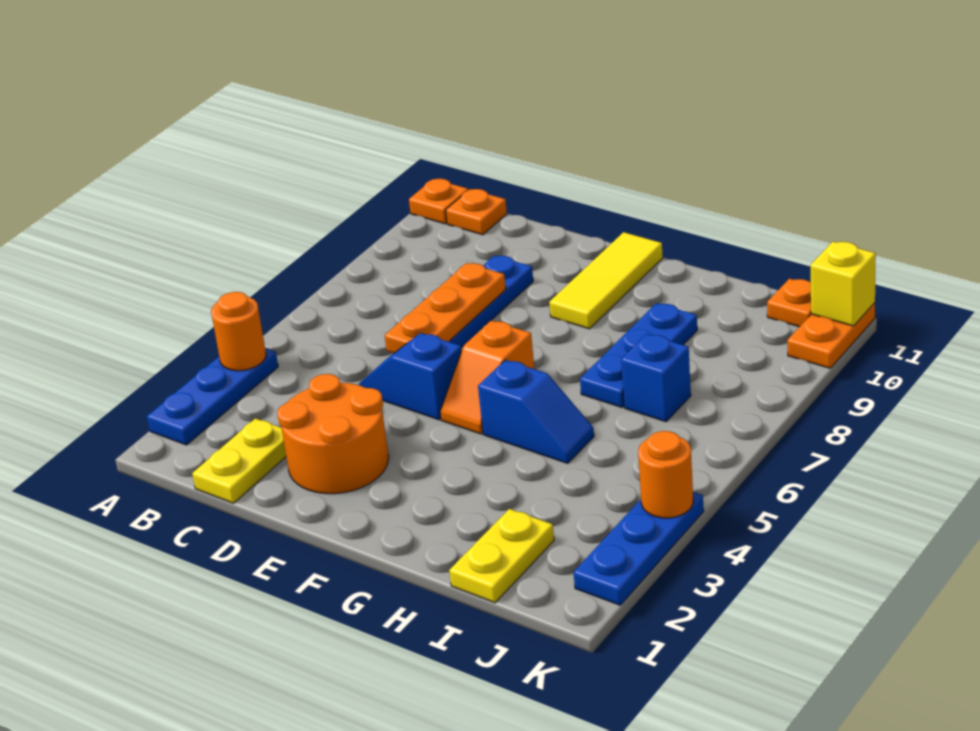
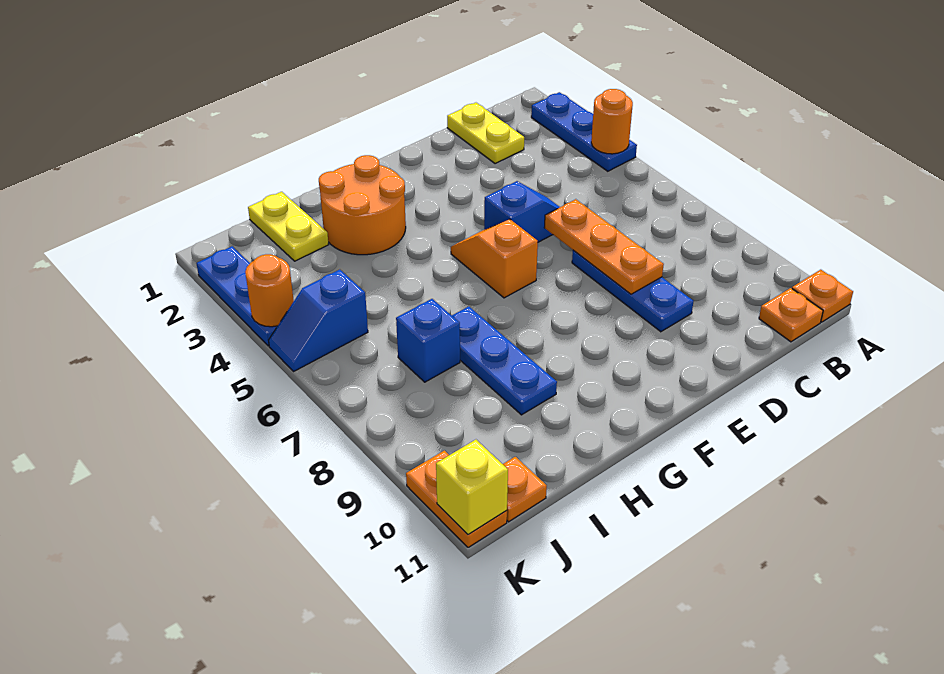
orange round brick D2:E3 level 1 -> orange round brick G2:H3 level 1
yellow tile F9:F11 level 1 -> none
blue slope G5:H5 level 1 top G -> blue slope J5:K5 level 1 top J

